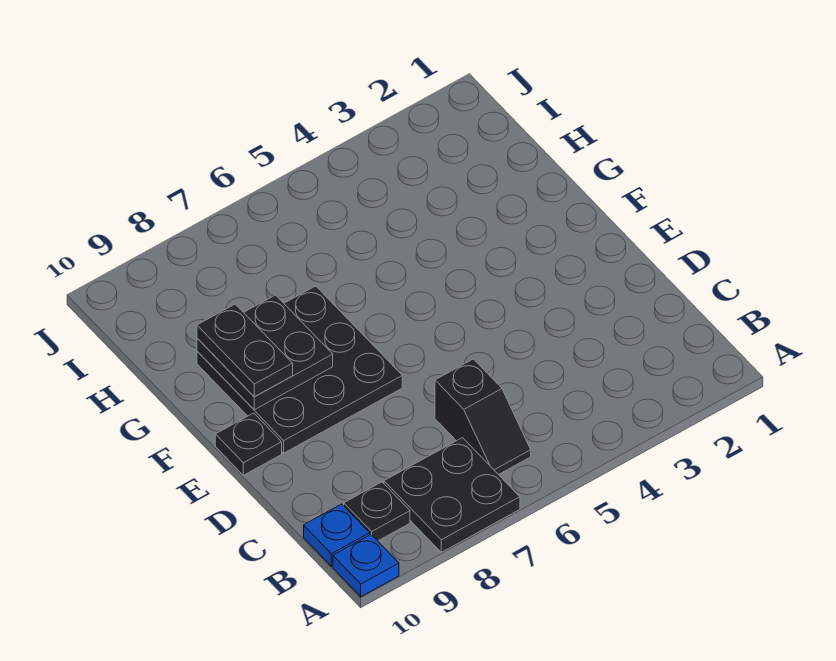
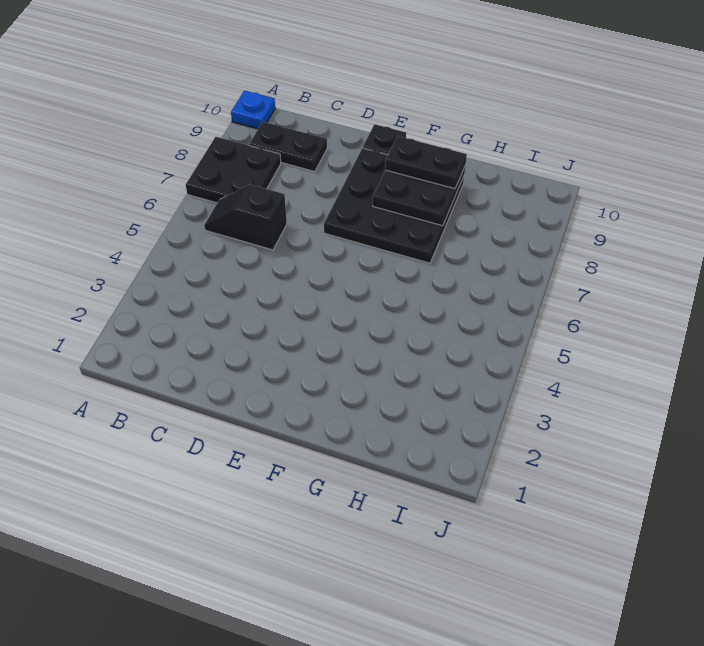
black plate B9 level 1 -> black plate B9:C9 level 1
blue plate B10 level 1 -> none

